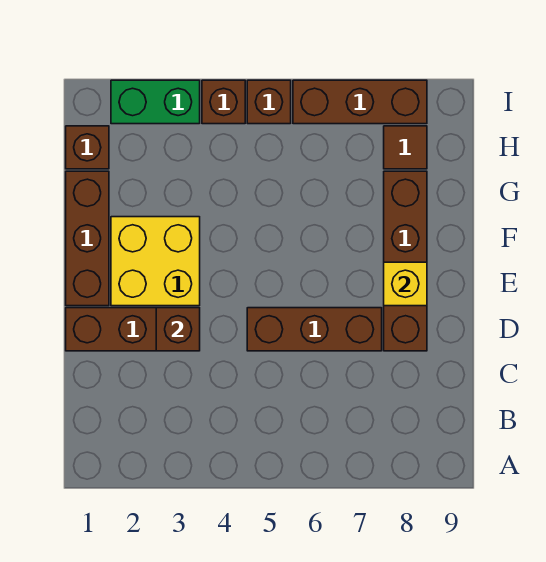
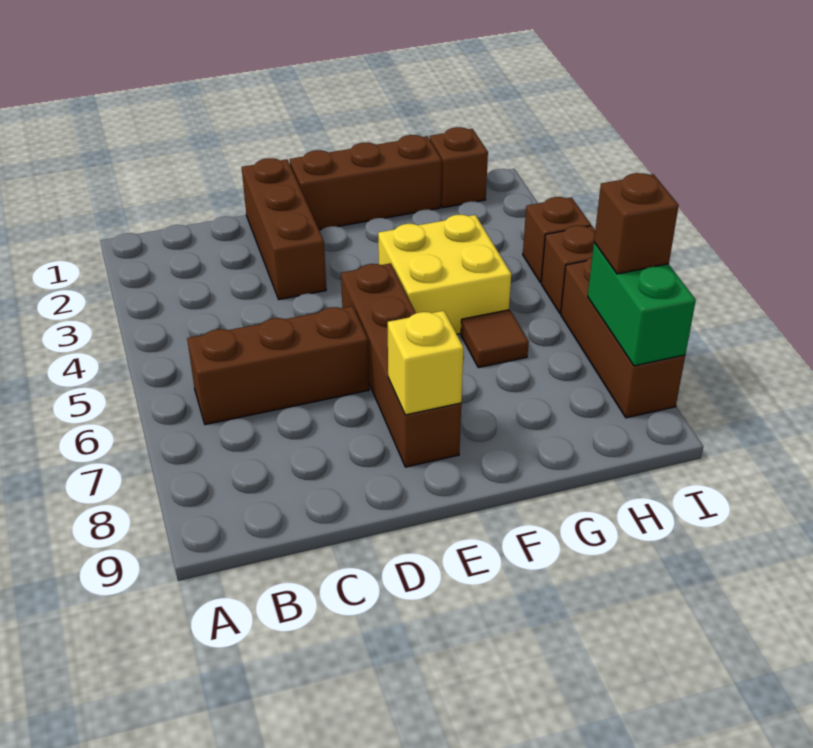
brown brick D3 level 2 -> brown brick I7 level 3
brown brick D5:D7 level 1 -> brown brick B6:D6 level 1
brown brick D8:G8 level 1 -> brown brick E5:E8 level 1
yellow brick E2:F3 level 1 -> yellow brick F4:G5 level 1
brown tile H8 level 1 -> brown tile G6 level 1
green brick I2:I3 level 1 -> green brick I7:I8 level 2

